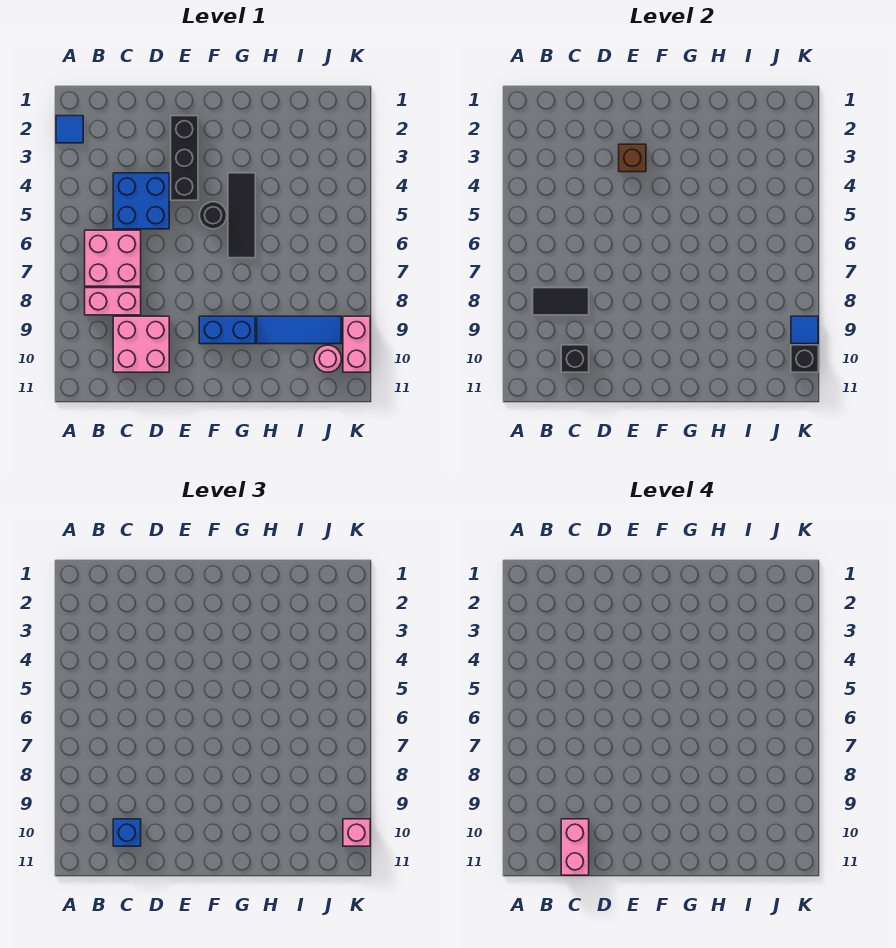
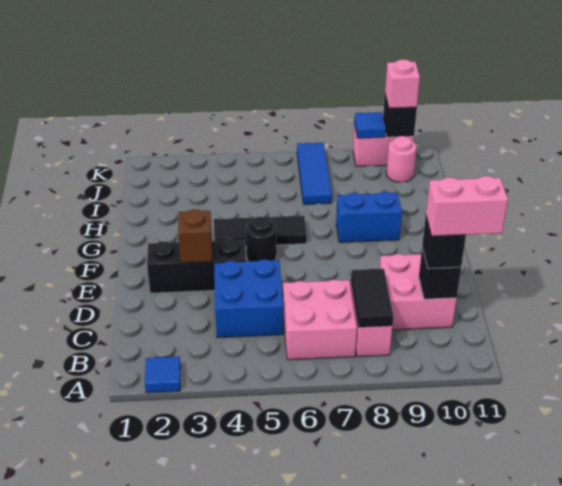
blue brick C10 level 3 -> black brick C10 level 3
blue brick F9:G9 level 1 -> blue brick G8:G9 level 1
blue tile H9:J9 level 1 -> blue tile I7:K7 level 1

